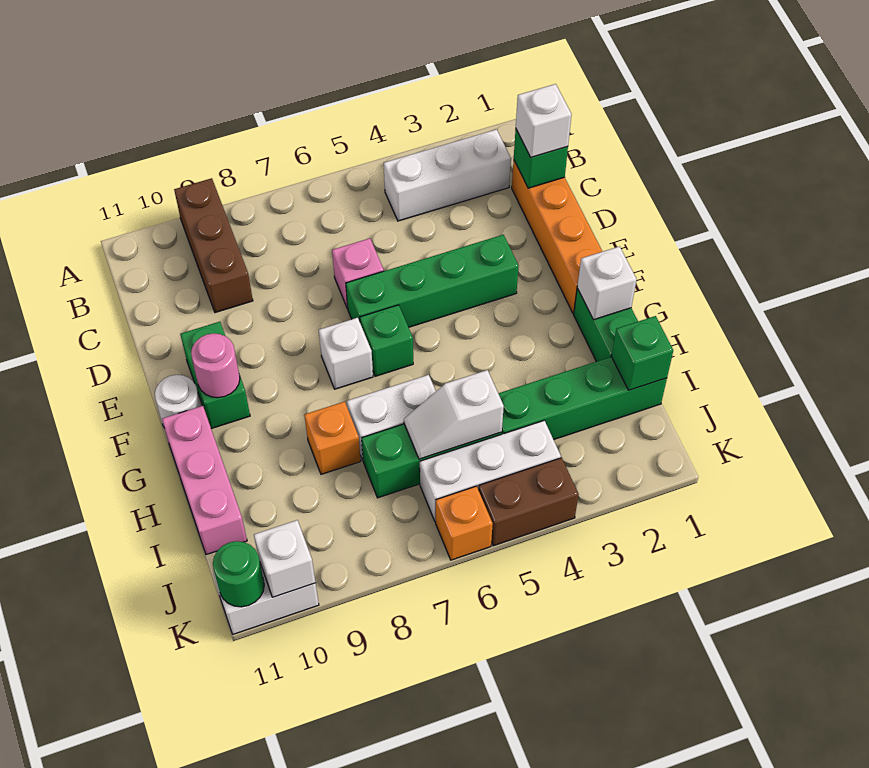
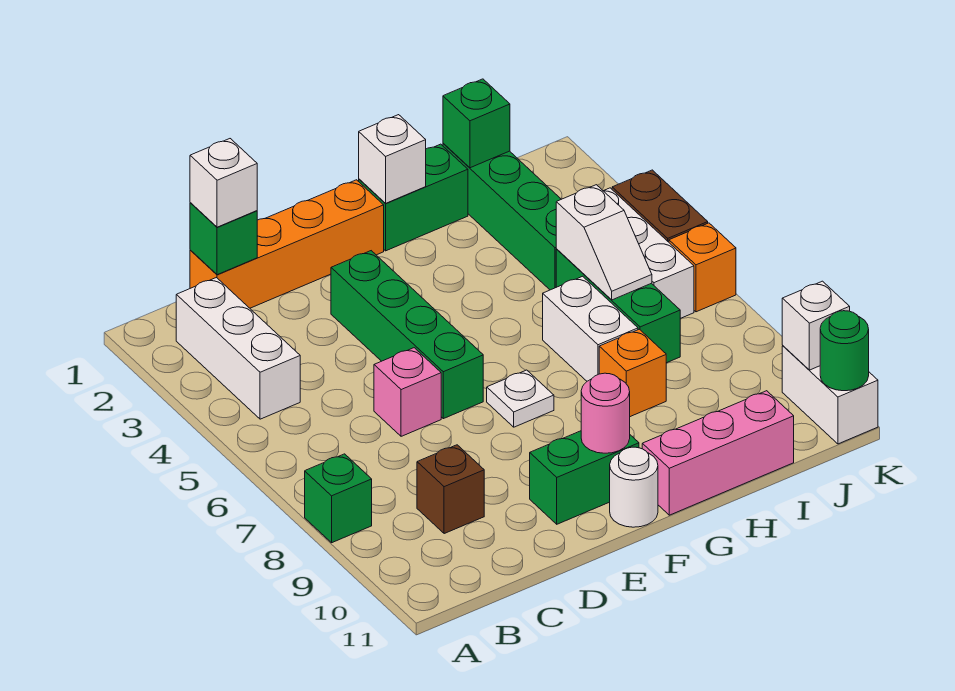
brown brick A9:C9 level 1 -> brown brick C9 level 1
green brick F6 level 1 -> green brick A8 level 1
white brick F7 level 1 -> white plate F7 level 1

